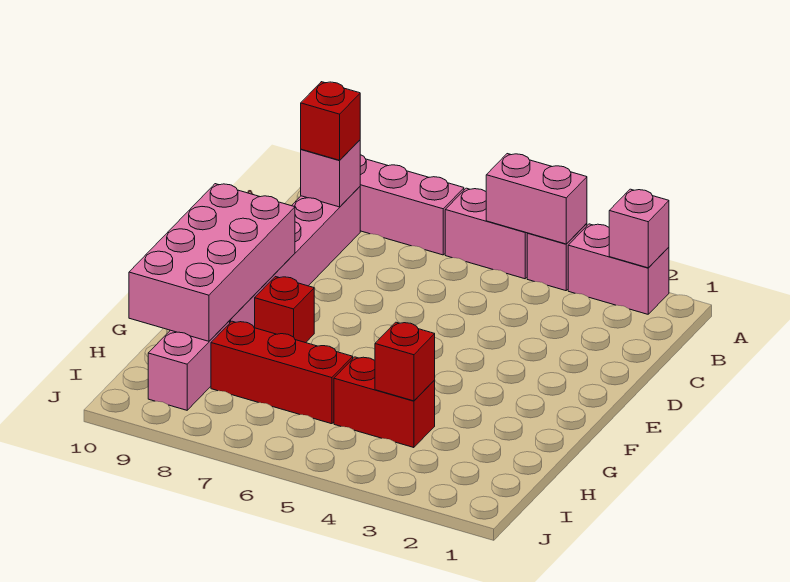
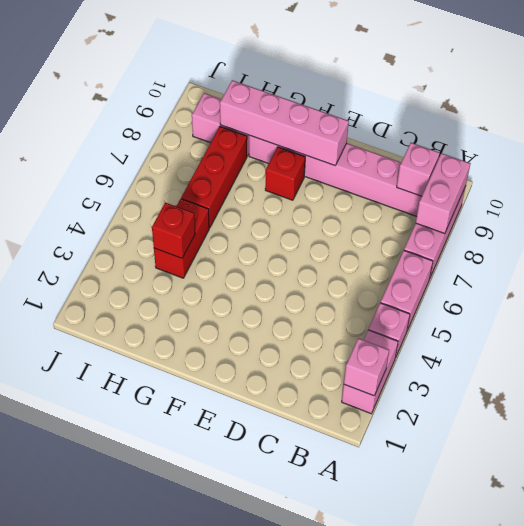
pink brick A4:A5 level 2 -> pink brick A8:A9 level 2
red brick B9 level 3 -> none
pink brick E9:H10 level 2 -> pink brick E9:H9 level 2

